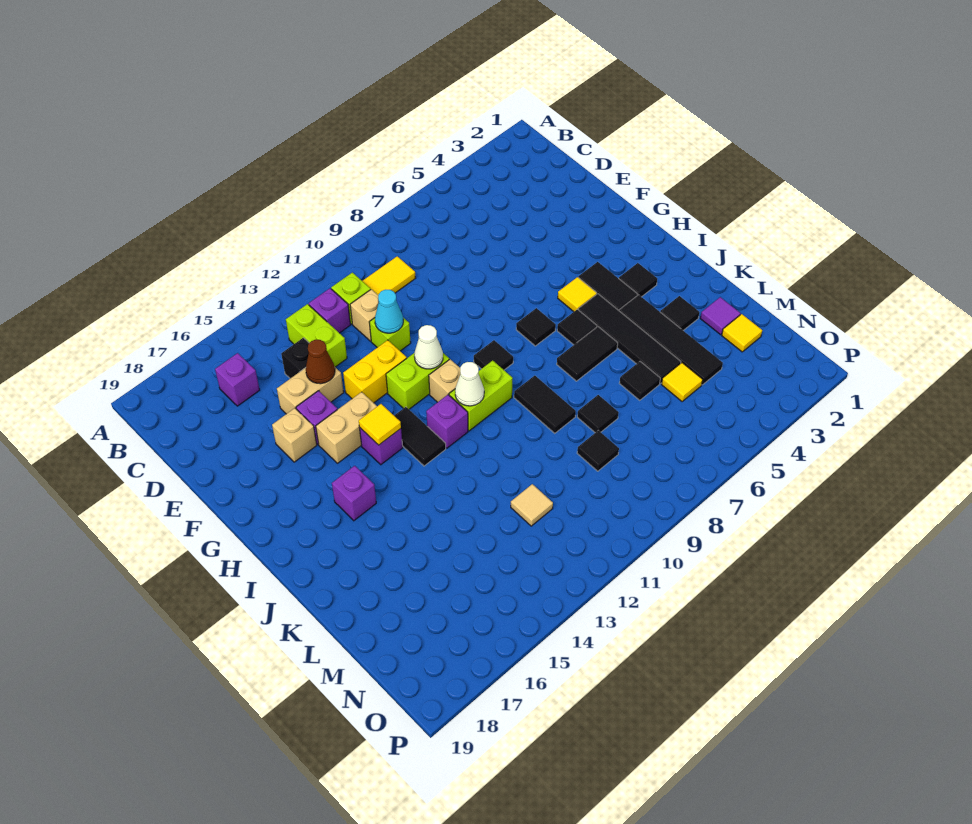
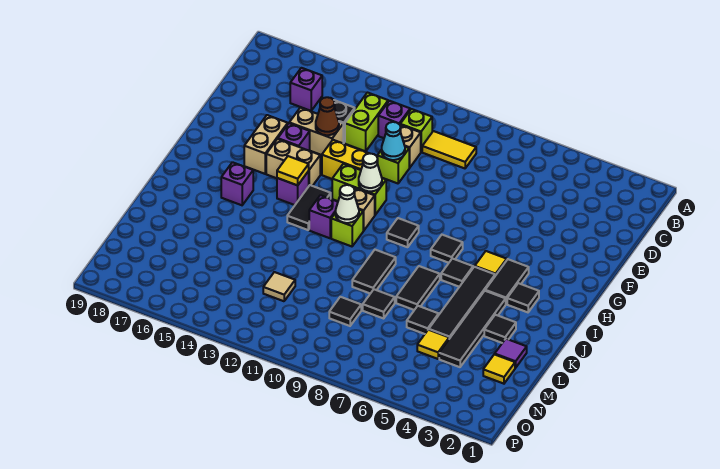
tan brick F16 level 1 -> tan brick F16:G16 level 1
lime brick I10:I11 level 1 -> lime brick I11 level 1
black tile J6:J7 level 1 -> black tile J7:K7 level 1

